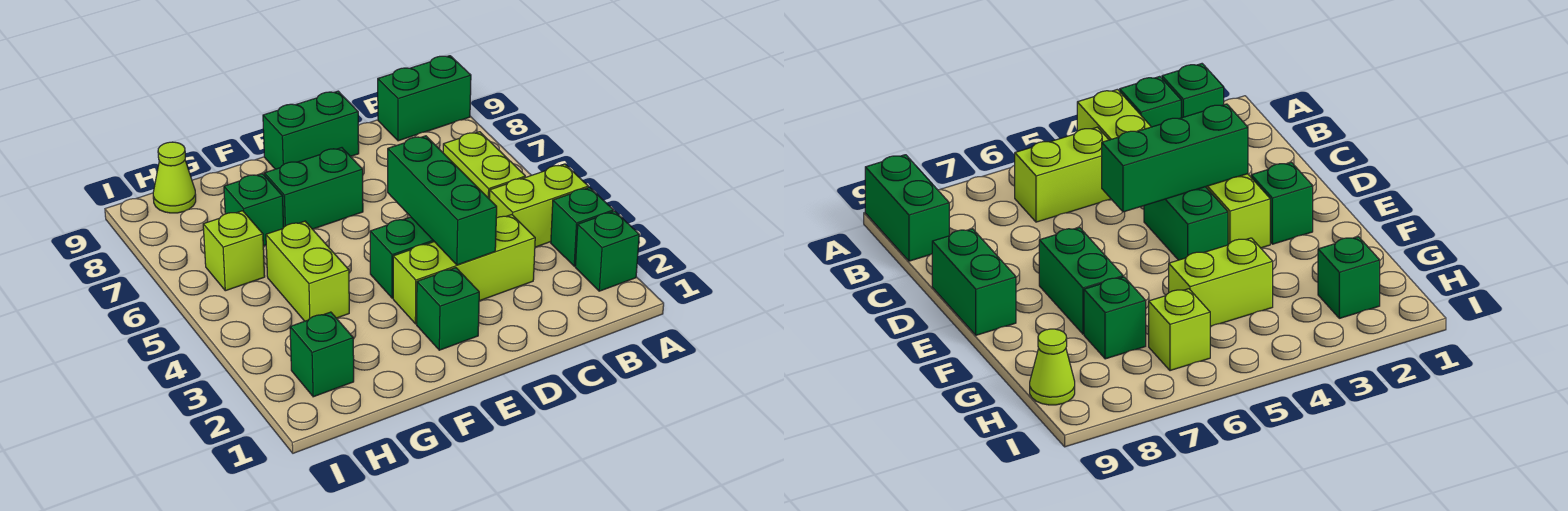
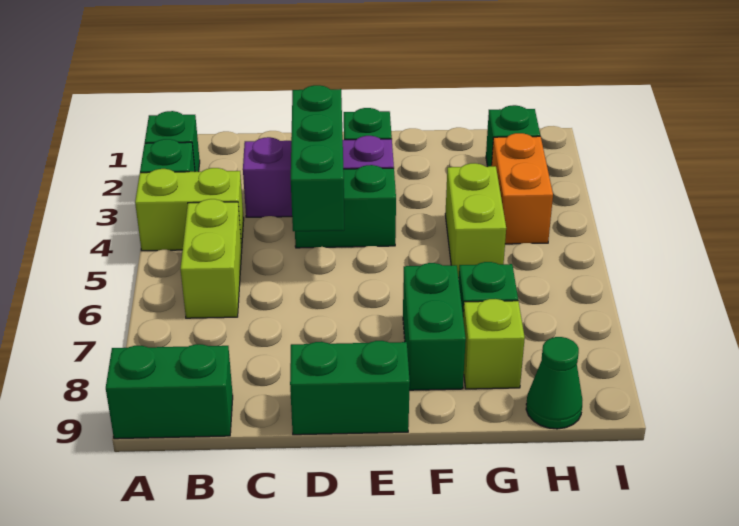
lime brick C3:E3 level 1 -> purple brick C3:E3 level 1
green brick E7:F7 level 1 -> green brick F7:F8 level 1
none -> orange brick H3:H4 level 1
lime brick H6 level 1 -> lime brick G8 level 1
lime cone H9 level 1 -> green cone H9 level 1

